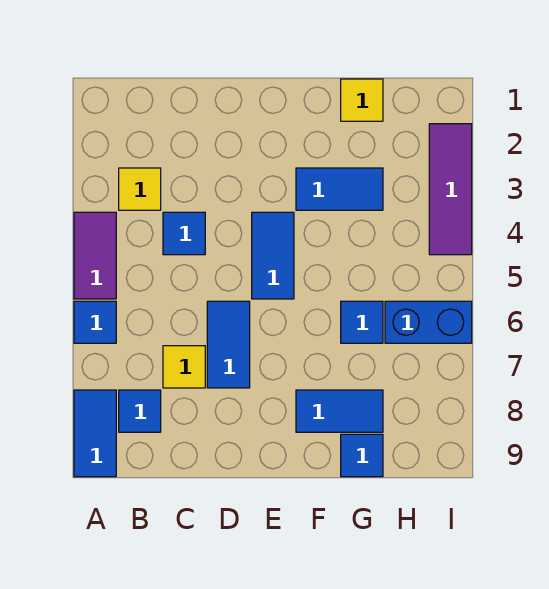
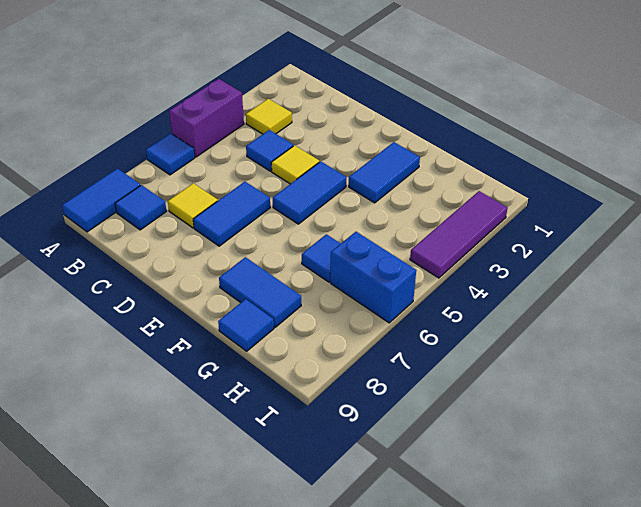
purple tile A4:A5 level 1 -> purple brick A4:A5 level 1
blue tile F3:G3 level 1 -> blue tile F2:F3 level 1
yellow tile G1 level 1 -> yellow tile D4 level 1

